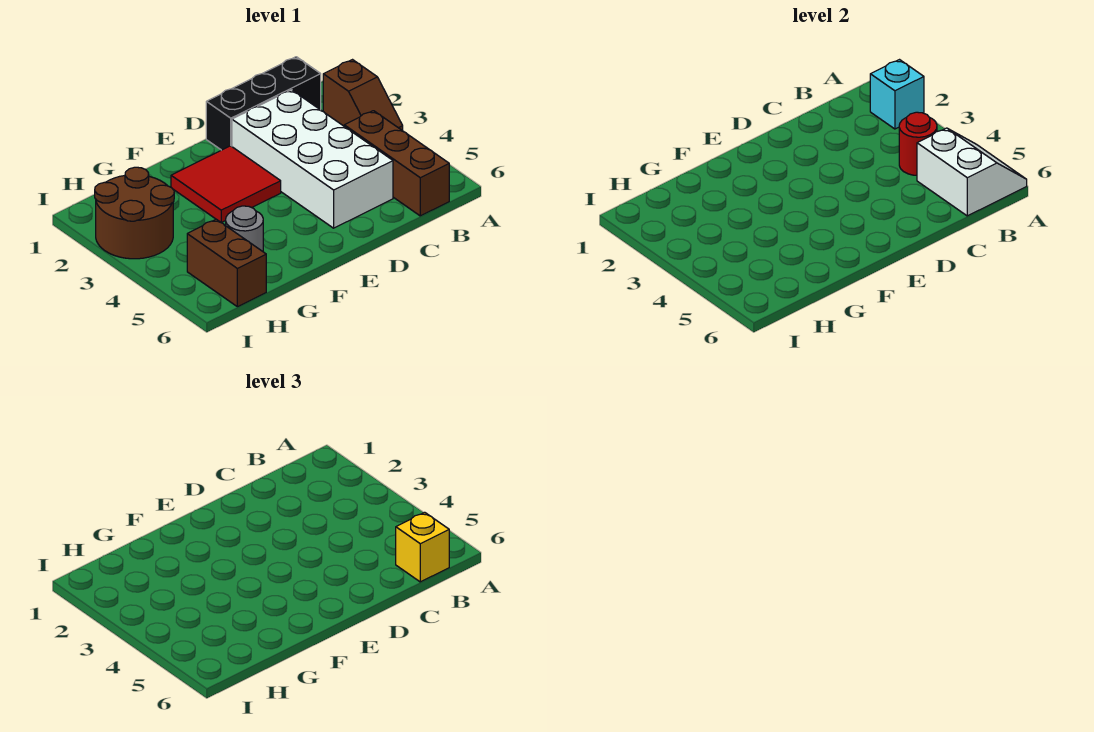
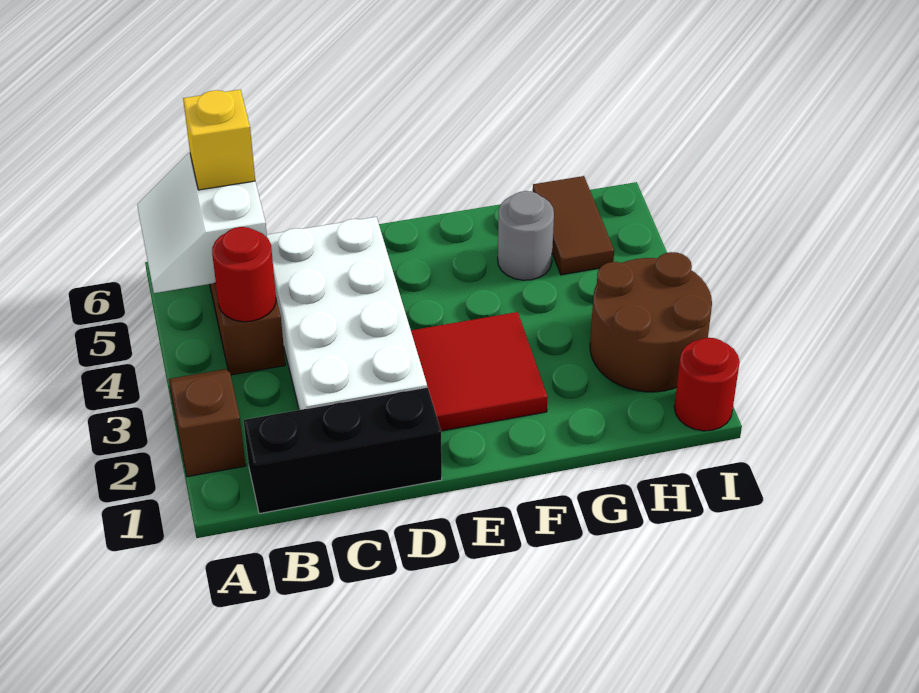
cyan brick A2 level 2 -> none
brown brick H5:H6 level 1 -> brown tile H5:H6 level 1
none -> red round brick I1 level 1

